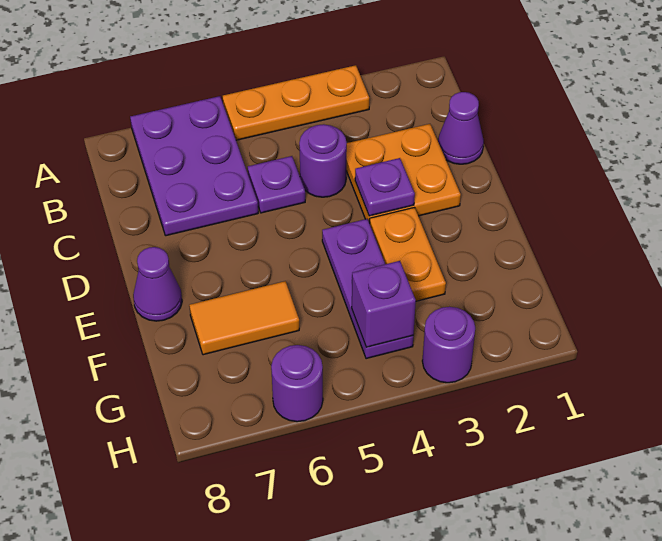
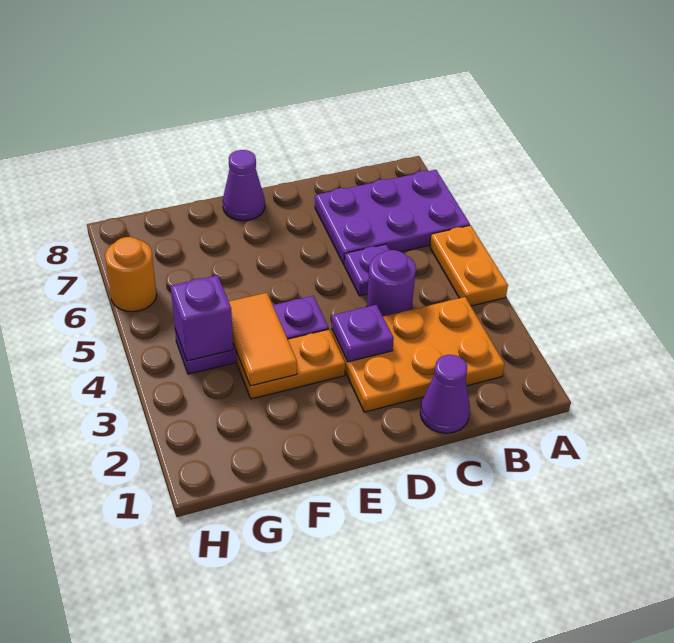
orange plate A3:A5 level 1 -> orange plate A4:A5 level 1
orange plate C2:D3 level 1 -> orange plate B2:D3 level 1
orange tile F6:F7 level 1 -> orange tile F3:F4 level 2
purple round brick H3 level 1 -> none
purple round brick H6 level 1 -> orange round brick H6 level 1

